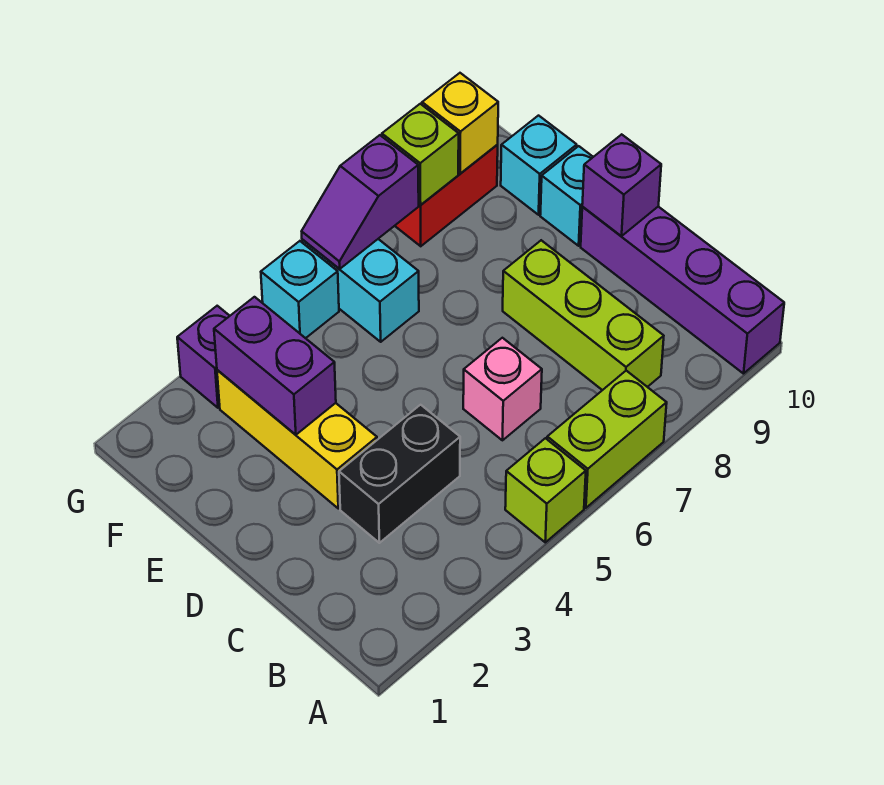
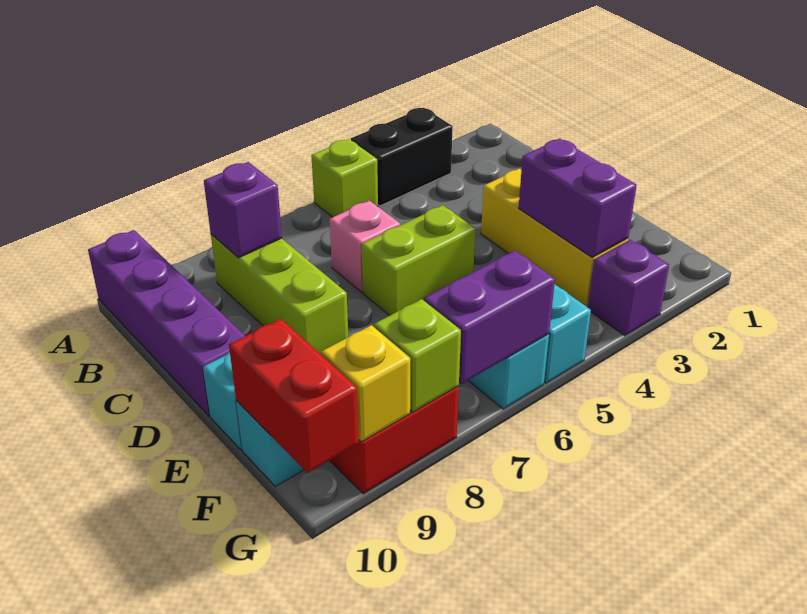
lime brick A6:A7 level 1 -> lime brick D5:D6 level 1
black brick C3:C4 level 1 -> black brick A3:A4 level 1
purple brick D10 level 2 -> purple brick B8 level 2
none -> red brick F10:G10 level 2
purple slope G6:G7 level 2 top 7 -> purple brick G6:G7 level 2

